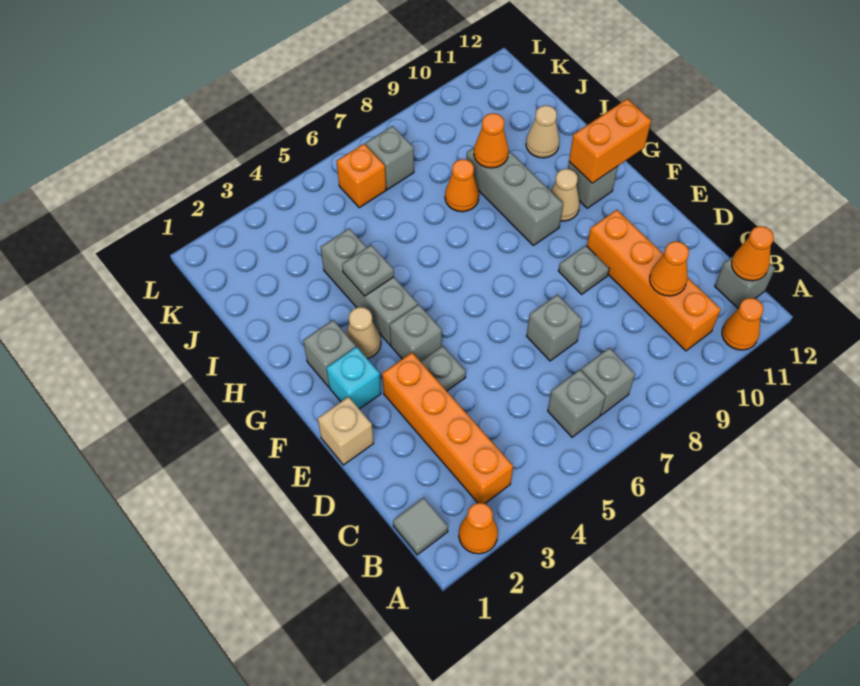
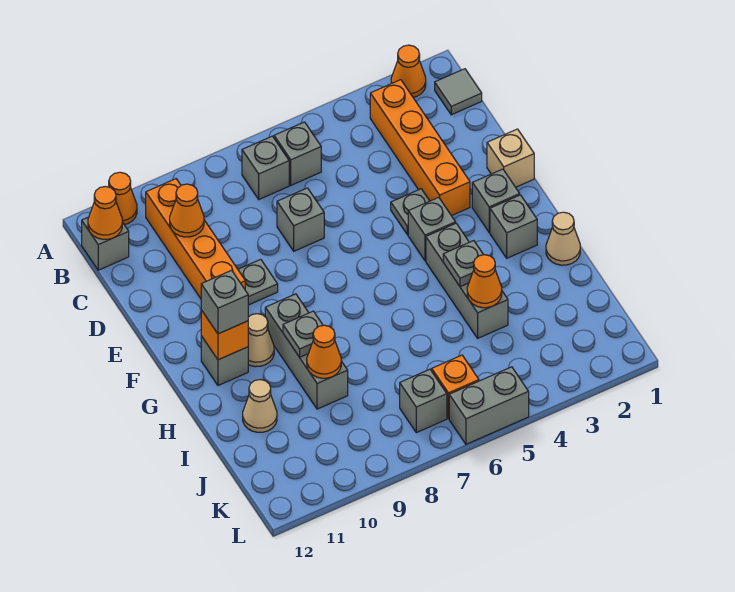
cyan brick F2 level 1 -> grey brick F2 level 1
tan cone G3 level 1 -> tan cone H1 level 1
orange brick G11:G12 level 2 -> orange brick G11 level 2
none -> grey brick G11 level 3
none -> grey plate H9 level 2
orange cone I8 level 1 -> orange cone I4 level 2
none -> grey brick L5:L6 level 1

